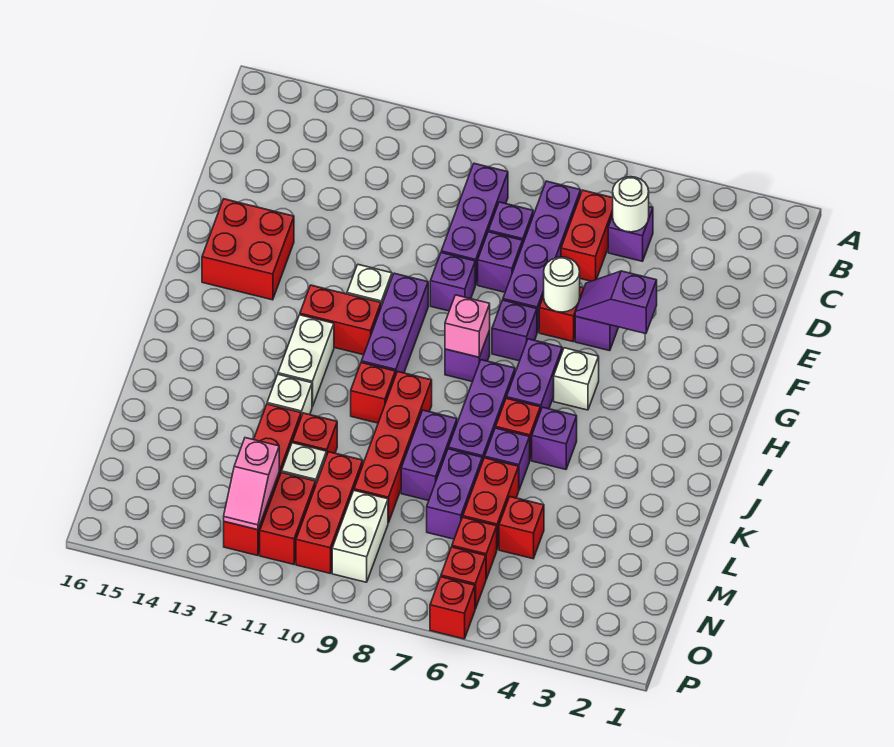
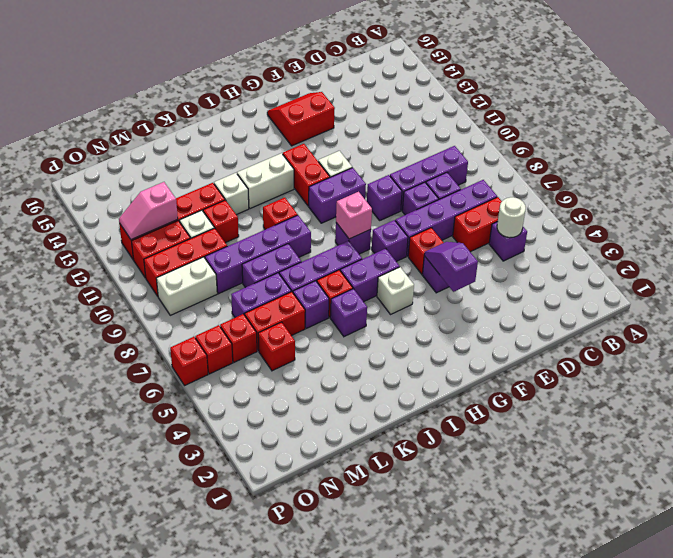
white round brick F6 level 2 -> none
red brick F14:G15 level 1 -> red slope F14:G15 level 1 top 14
purple brick G10:I10 level 1 -> purple brick G10:H10 level 1
red brick J9:M9 level 1 -> purple brick J9:M9 level 1

